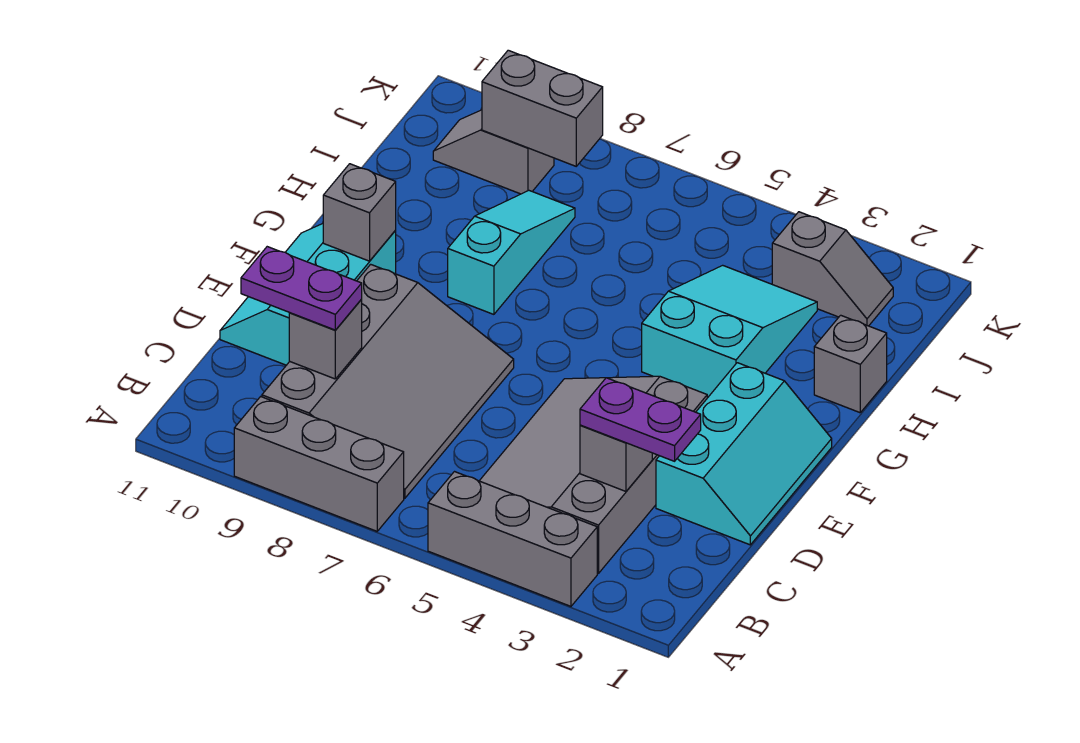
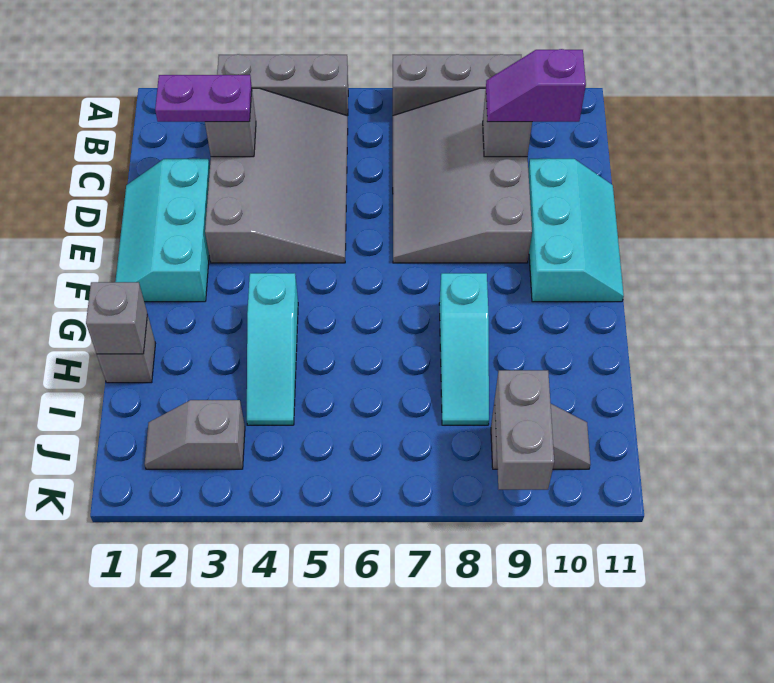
purple plate C9:C10 level 3 -> purple slope C9:C10 level 3 top 10
grey brick F10 level 2 -> grey brick H1 level 2
cyan slope G3:I4 level 1 top G -> cyan slope G4:I4 level 1 top G
grey brick J8:J9 level 2 -> grey brick J9:K9 level 2

